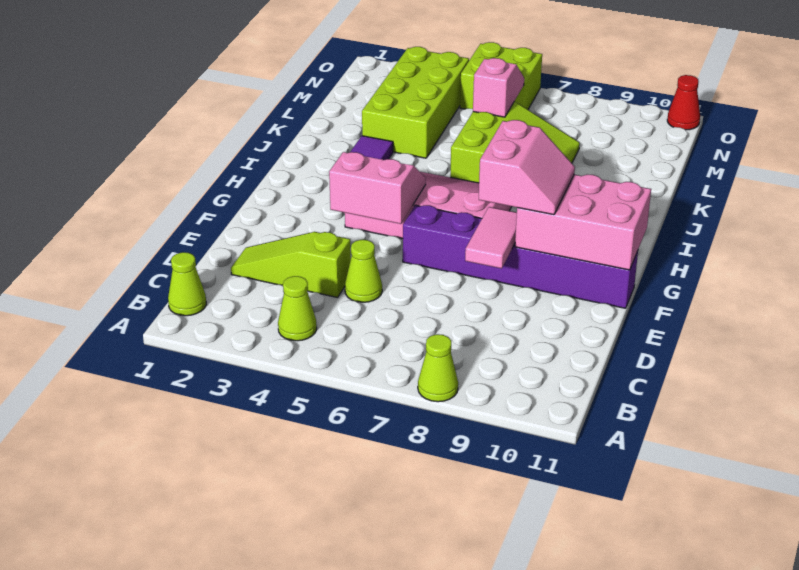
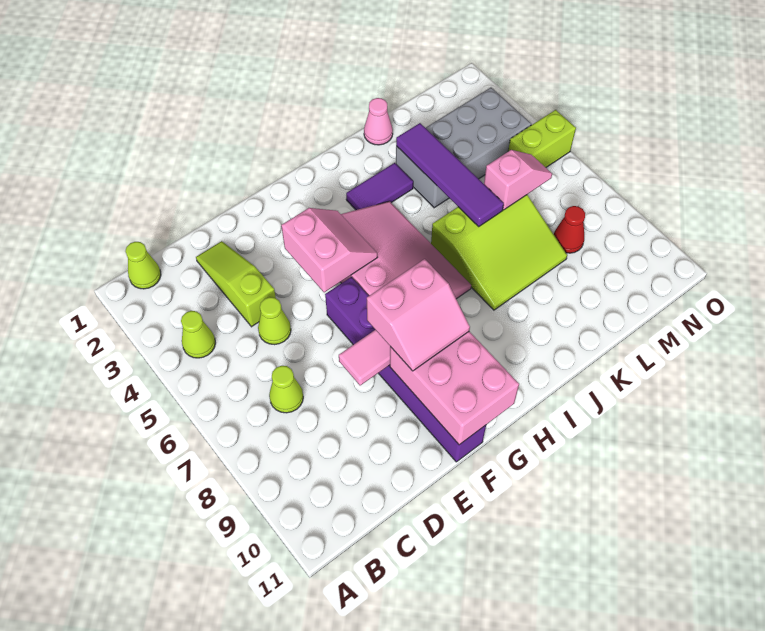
lime cone A8 level 1 -> lime cone C7 level 1
none -> pink cone K1 level 1
lime brick K3:N4 level 1 -> grey brick K3:N4 level 1
none -> purple tile K3:K6 level 2
lime brick N5:O6 level 1 -> lime brick N5:O5 level 1
red cone O11 level 1 -> red cone M8 level 1

